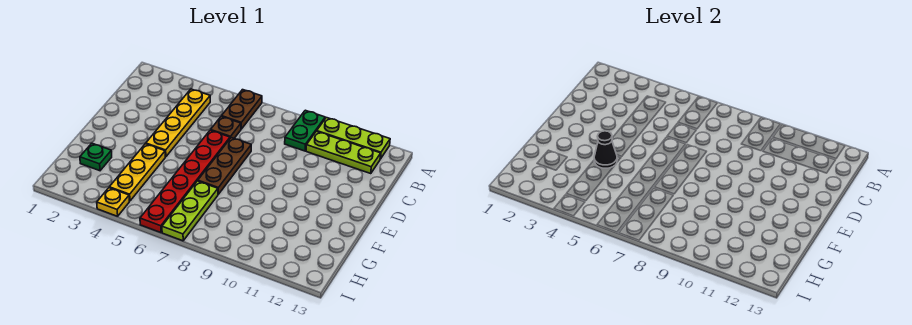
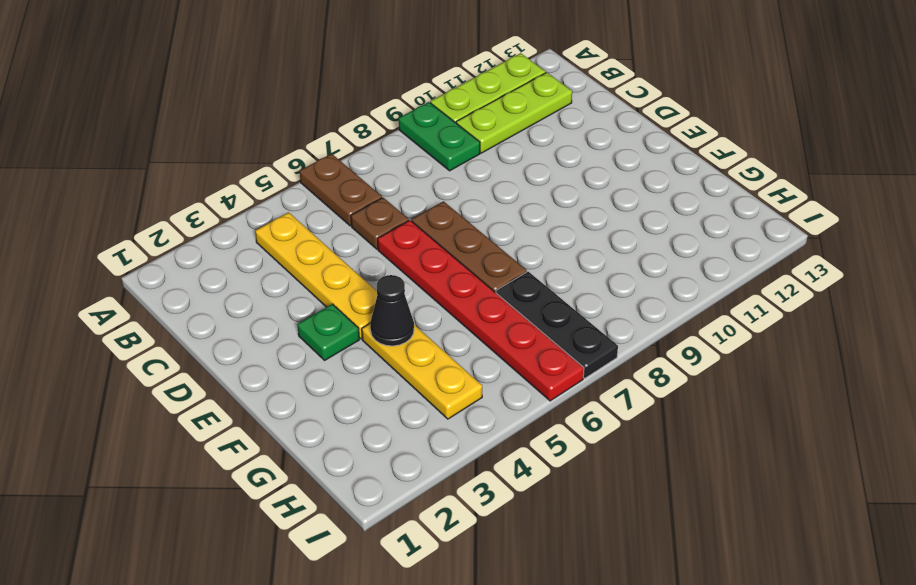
green plate G2 level 1 -> green plate E3 level 1
lime plate G7:I7 level 1 -> black plate G7:I7 level 1
yellow plate I4 level 1 -> none

